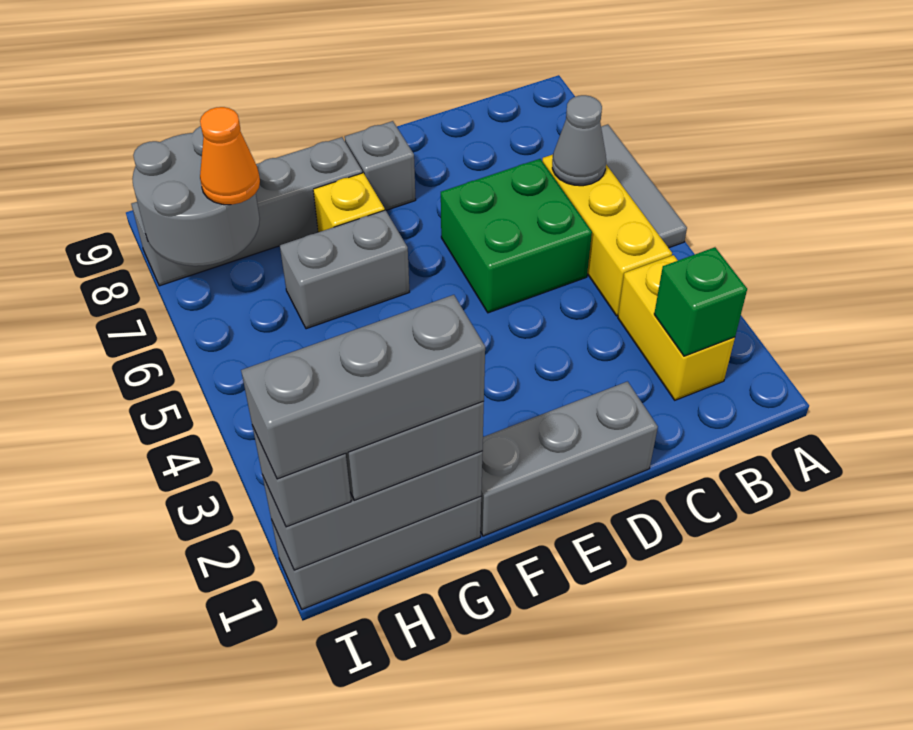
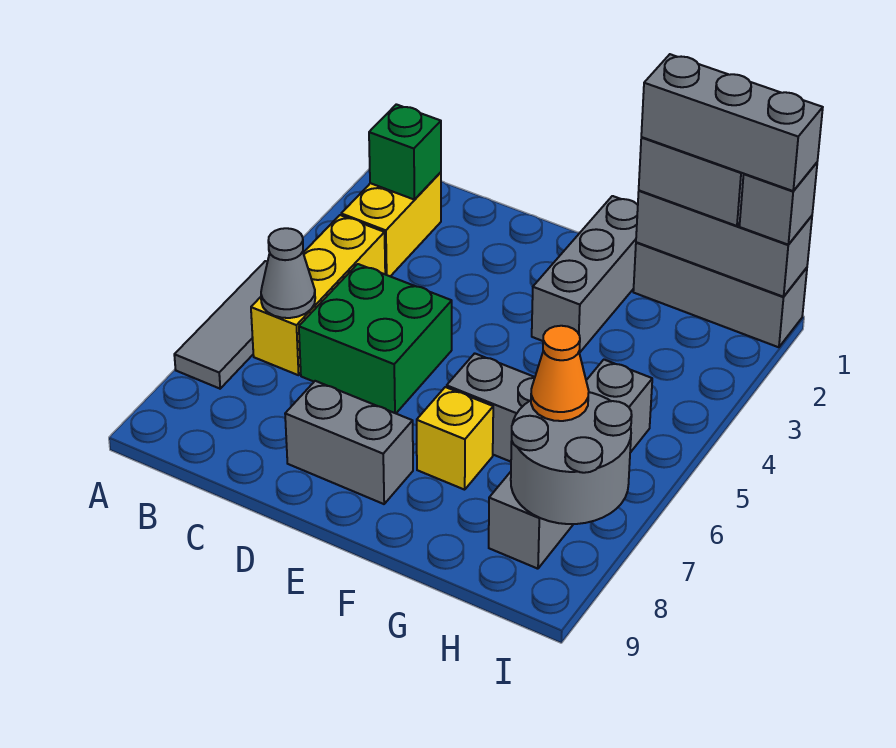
grey brick D1:F1 level 1 -> grey brick F1:F3 level 1
grey brick E8 level 1 -> grey brick D8:E8 level 1
grey brick F8:I8 level 1 -> grey brick H5:H8 level 1

